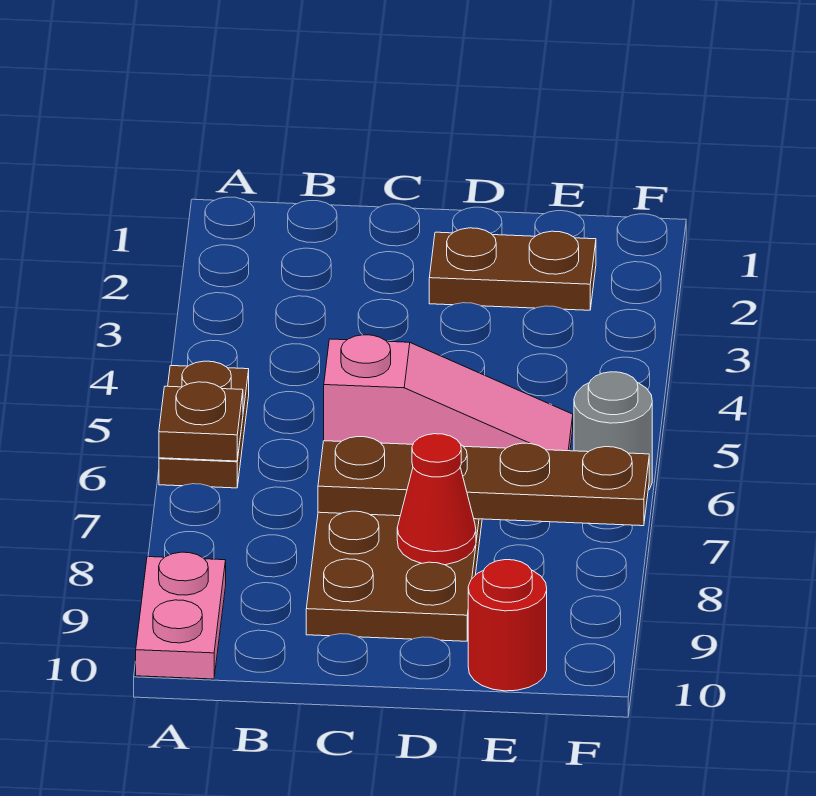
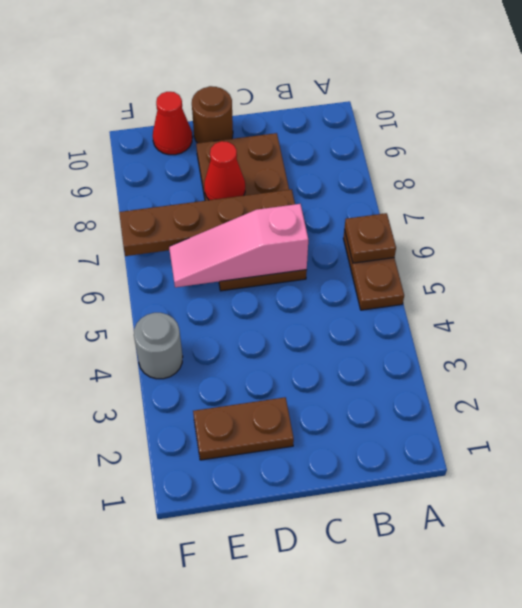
pink plate A9:A10 level 1 -> none
none -> brown round brick D10 level 1
red round brick E10 level 1 -> red cone E10 level 1
grey round brick F6 level 1 -> grey round brick F4 level 1

